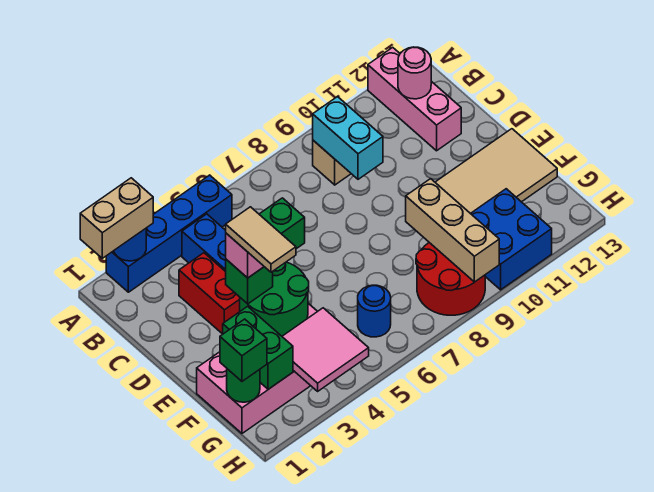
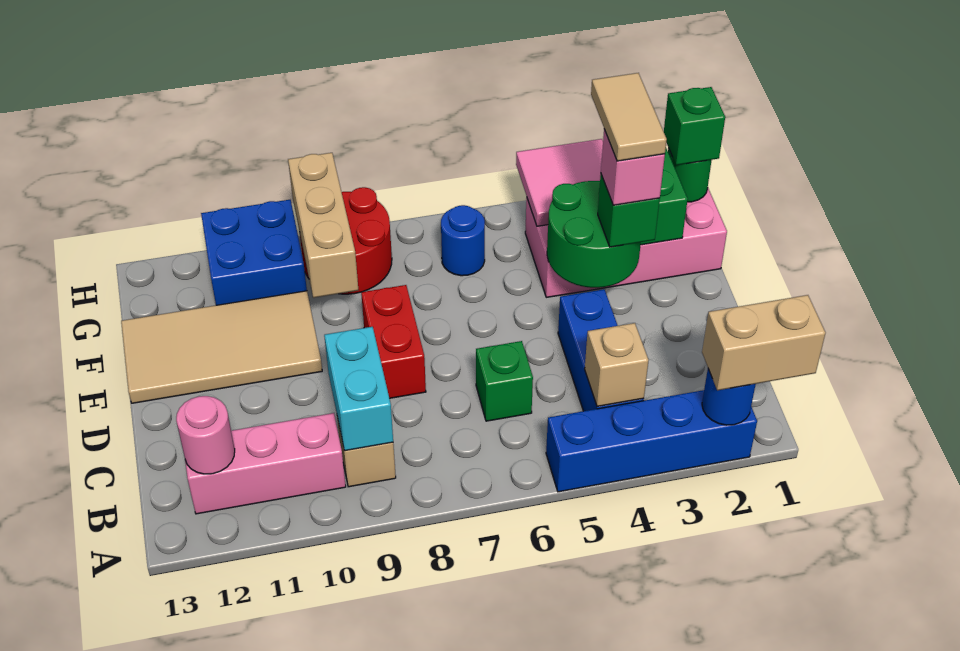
pink brick A12:C12 level 1 -> pink brick B10:B12 level 1
none -> tan brick B4 level 2
red brick C3:D3 level 1 -> red brick D8:E8 level 1

